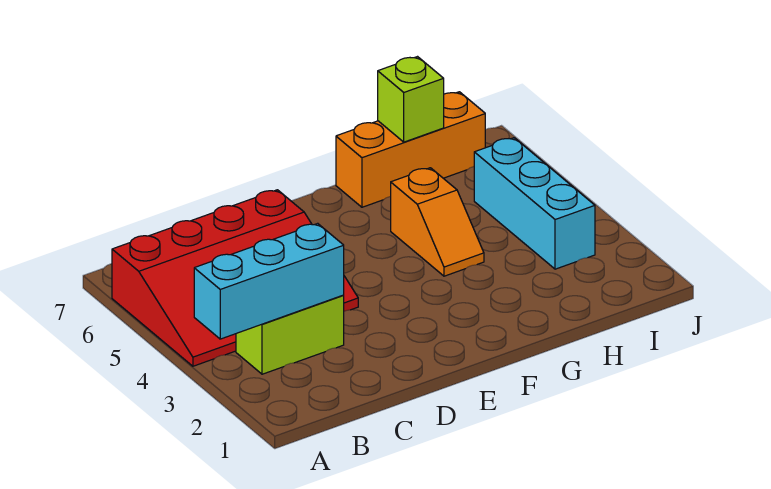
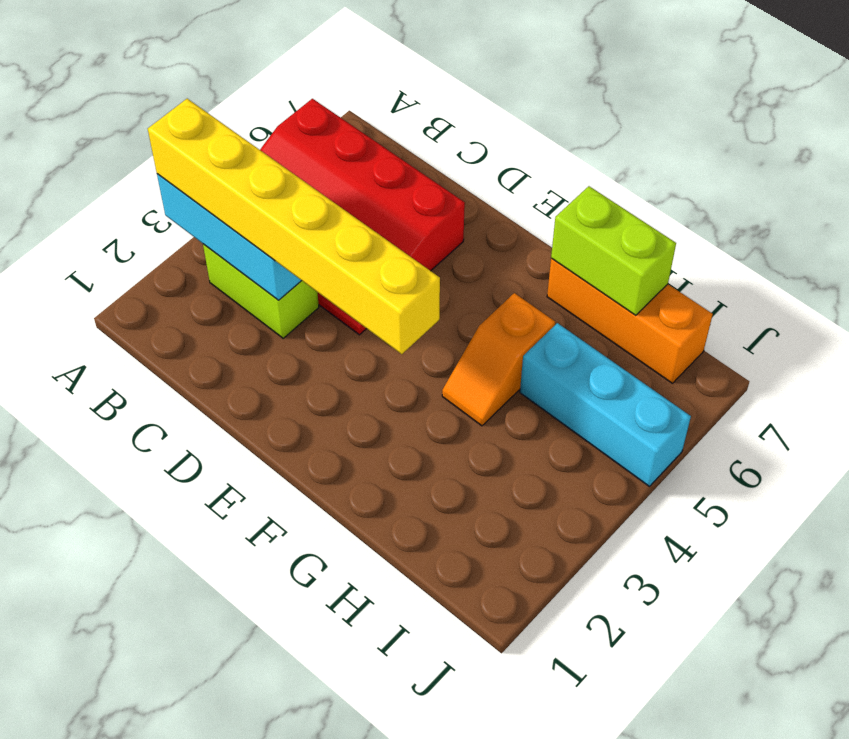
none -> yellow brick A3:F3 level 3
lime brick H7 level 2 -> lime brick G7:H7 level 2
cyan brick I3:I5 level 1 -> cyan brick H5:J5 level 1

